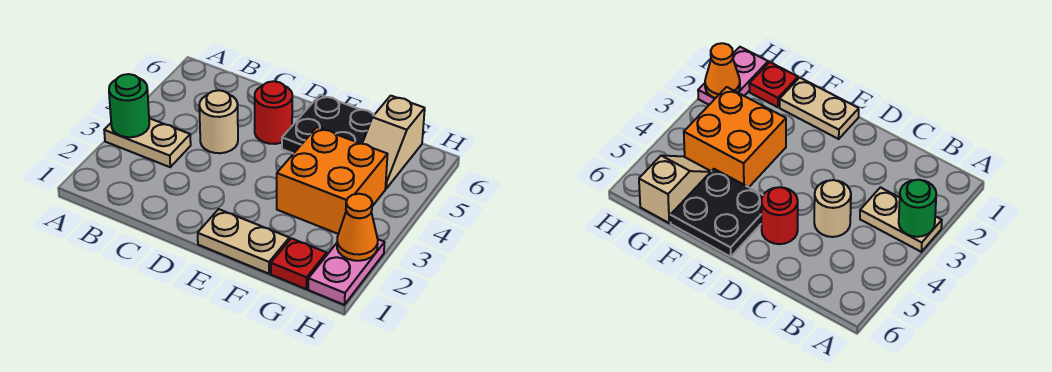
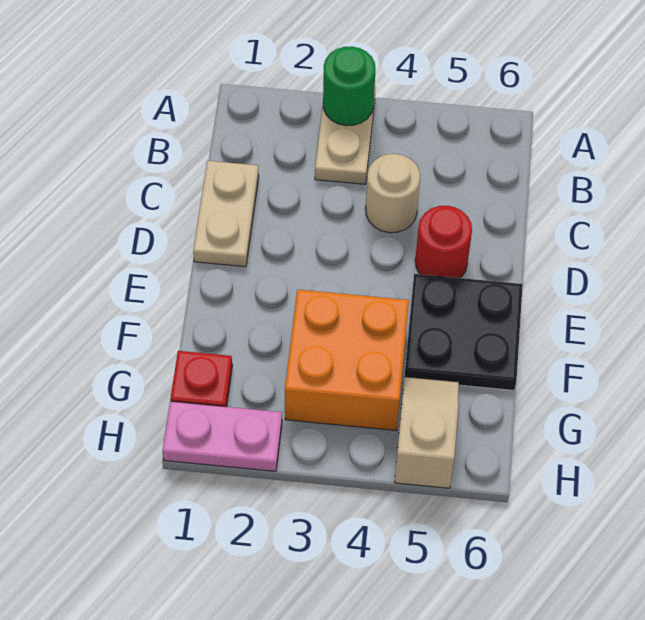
tan plate E1:F1 level 1 -> tan plate C1:D1 level 1
tan slope G5:G6 level 1 top 6 -> tan slope G5:H5 level 1 top H
orange cone H2 level 2 -> none

